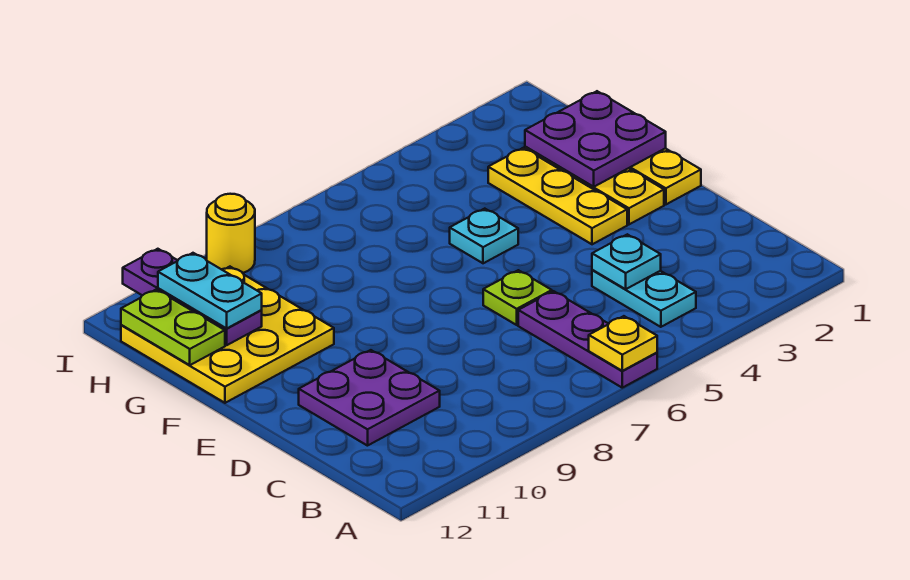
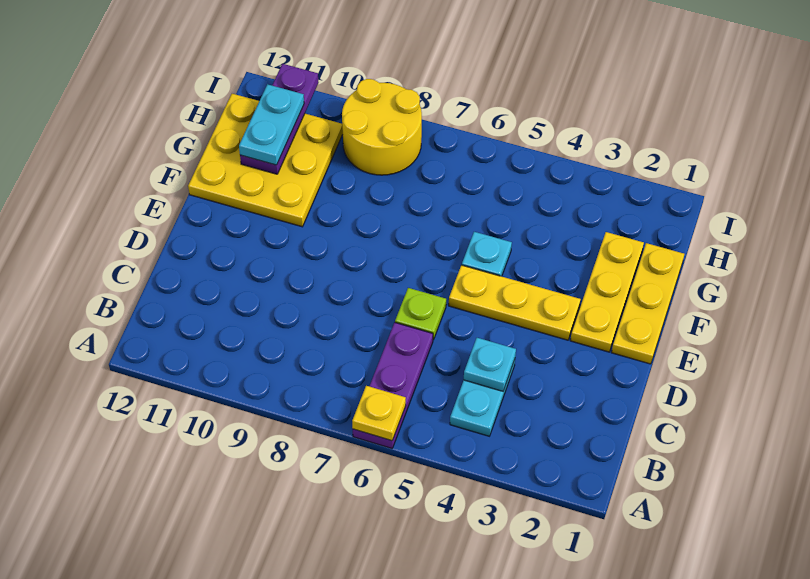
purple plate C10:D11 level 1 -> none
yellow plate E3:G3 level 1 -> yellow plate E3:E5 level 1
purple plate F1:G2 level 2 -> none
lime plate G12:H12 level 2 -> none
yellow round brick I9 level 1 -> yellow round brick H8:I9 level 1

